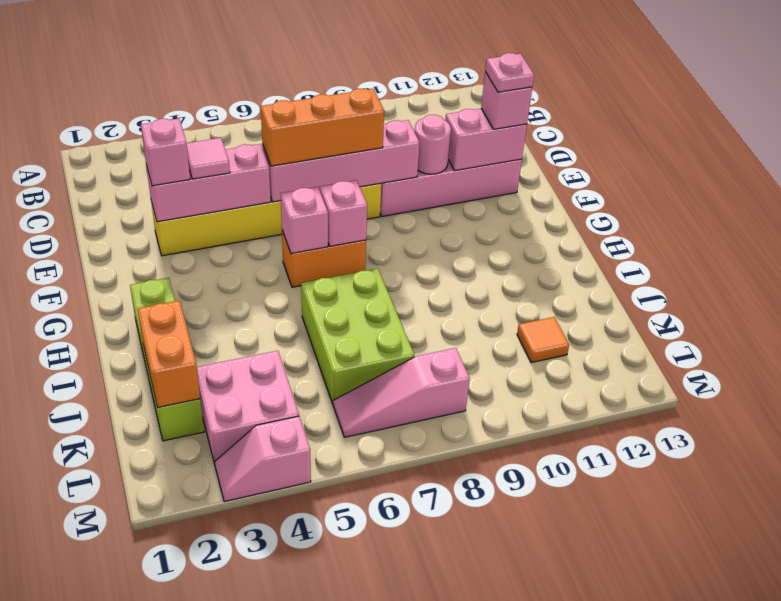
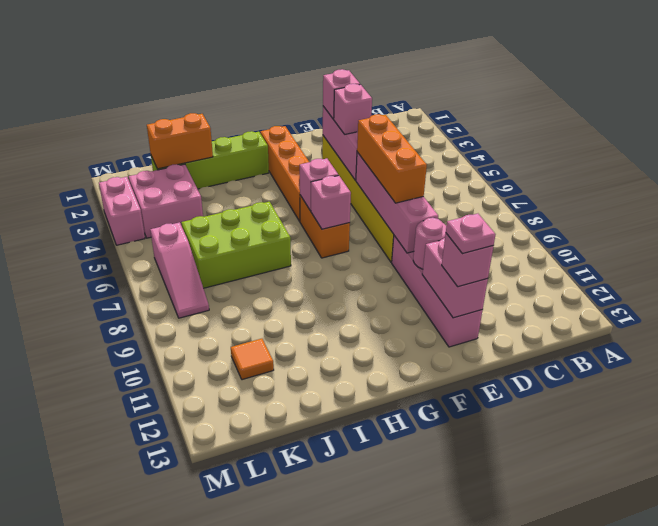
pink tile E4 level 3 -> pink brick E4 level 3
none -> orange brick G2:G5 level 1
pink slope L6:L8 level 1 top 8 -> pink slope L6:L8 level 1 top 6
pink slope M3:M4 level 1 top 4 -> pink brick M3:M4 level 1

